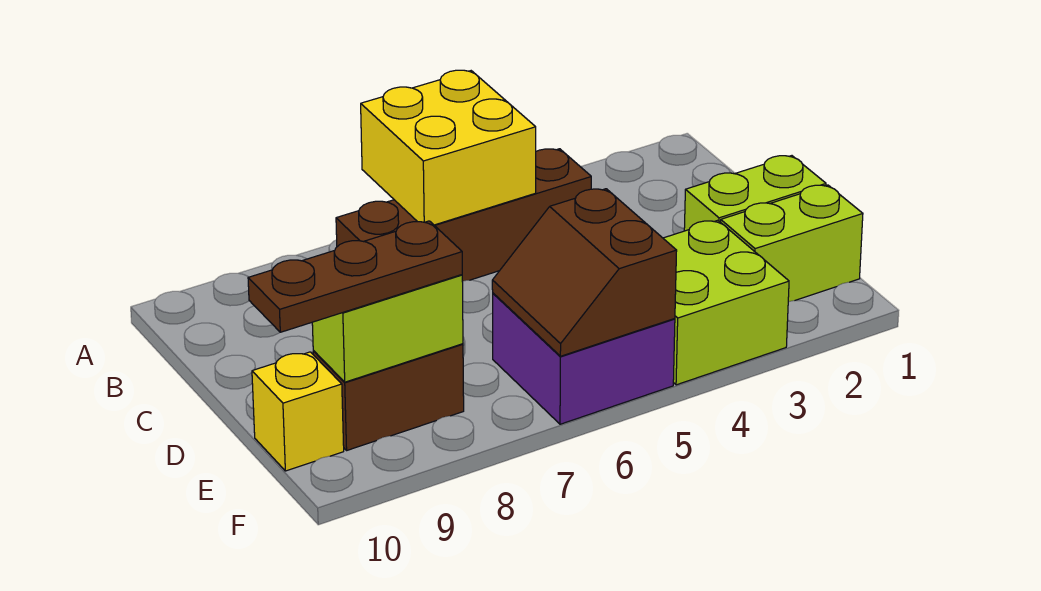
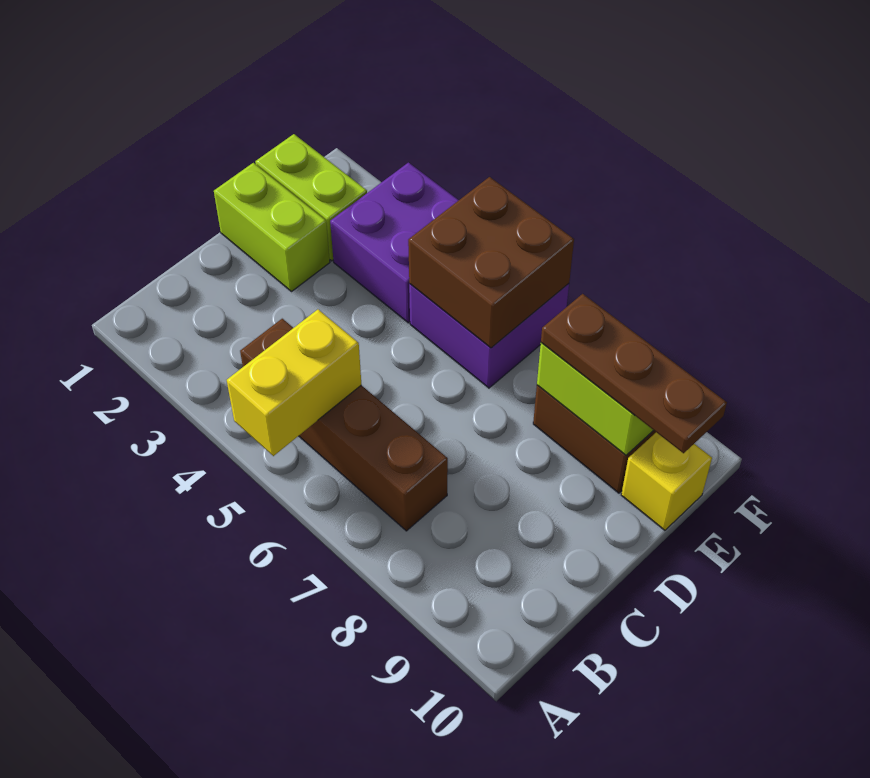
yellow brick A5:B6 level 2 -> yellow brick A5:B5 level 2
lime brick E3:F4 level 1 -> purple brick E3:F4 level 1
brown slope E5:F6 level 2 top 5 -> brown brick E5:F6 level 2

